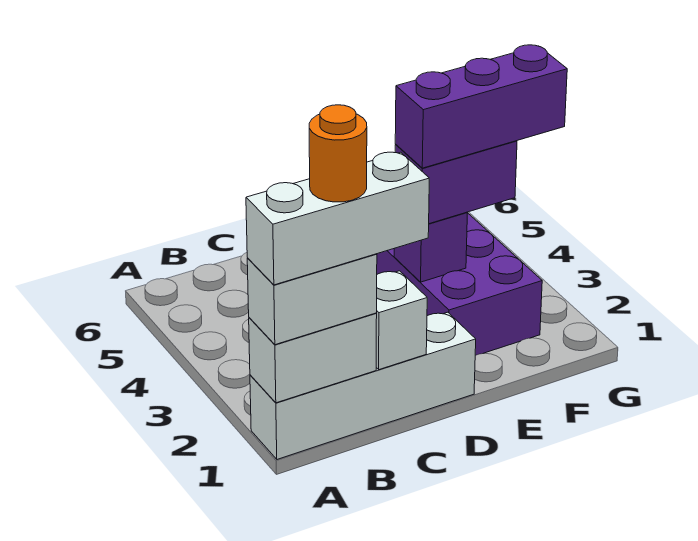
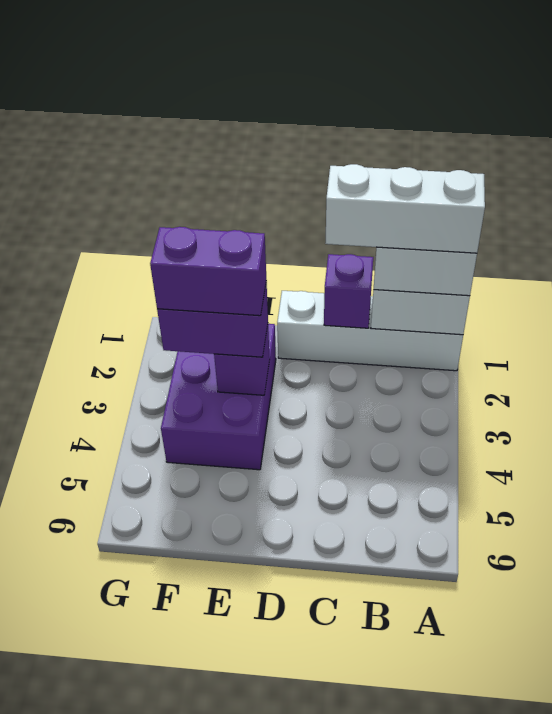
orange round brick B1 level 5 -> none
white brick C1 level 2 -> purple brick C1 level 2
purple brick E3:G3 level 4 -> purple brick E3:F3 level 4

